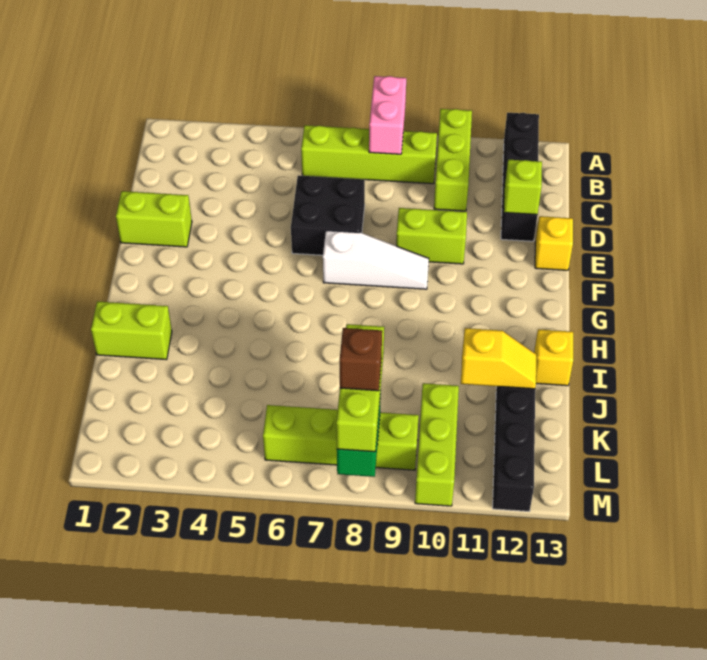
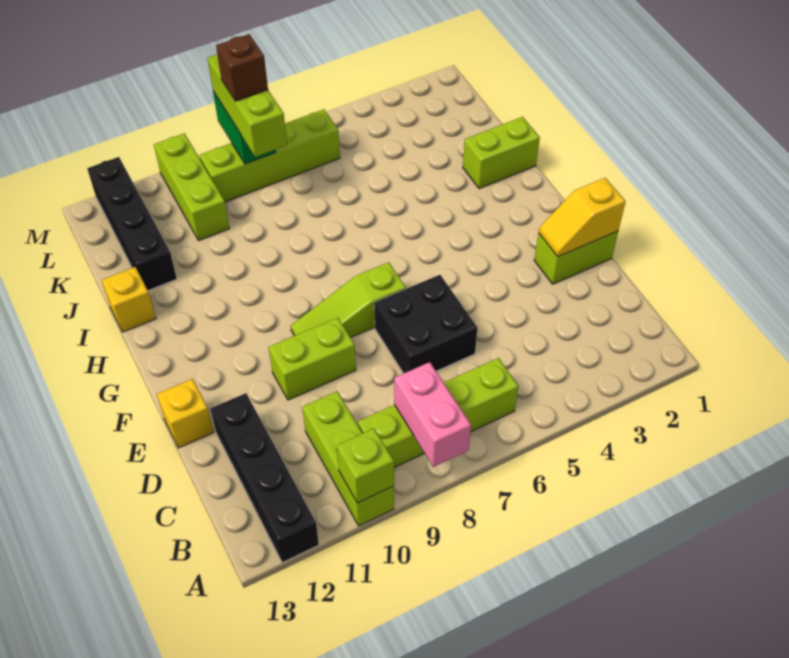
lime brick D12 level 2 -> lime brick A10 level 2
white slope F7:F9 level 1 top 7 -> lime slope F7:F9 level 1 top 7
yellow slope J11:J12 level 2 top 11 -> yellow slope E1:E2 level 2 top 1

